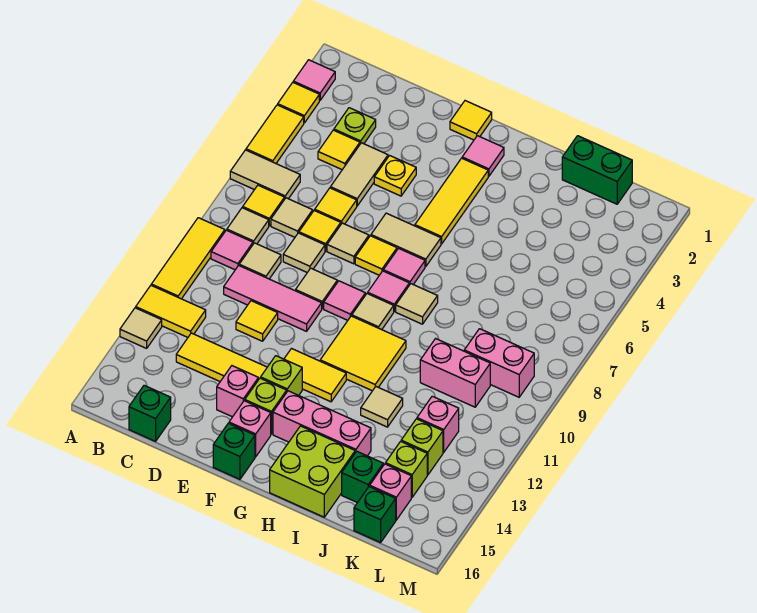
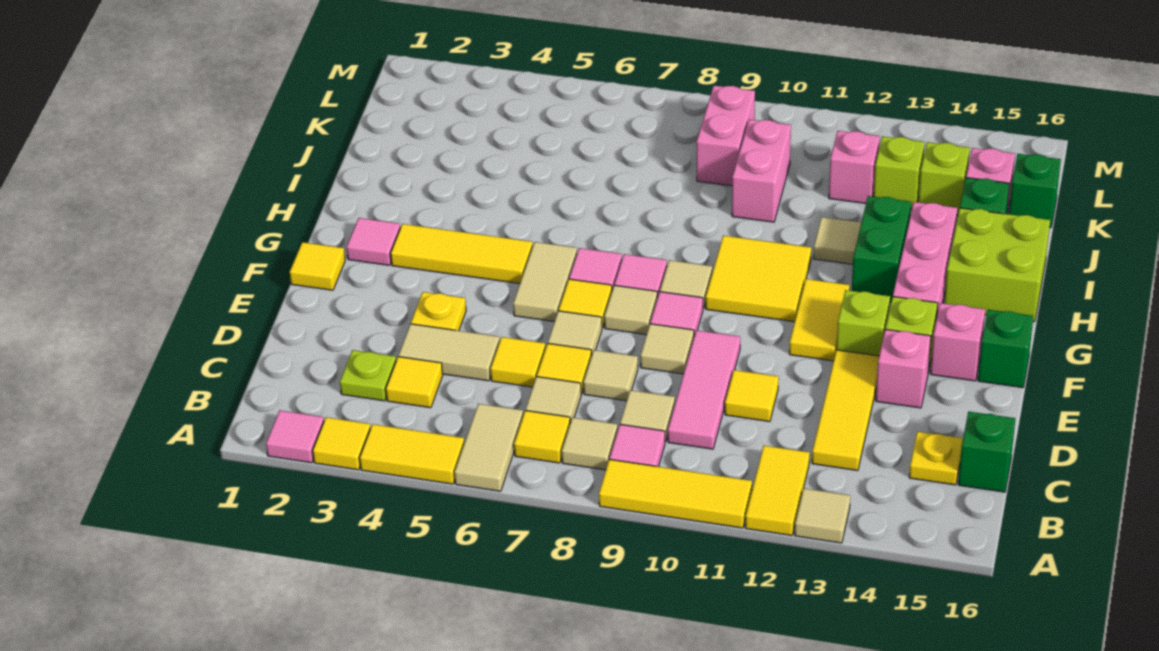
none -> yellow plate C15 level 1
tan tile H8 level 1 -> tan tile F8 level 1
green brick J1:K1 level 1 -> green brick H13:I13 level 1

